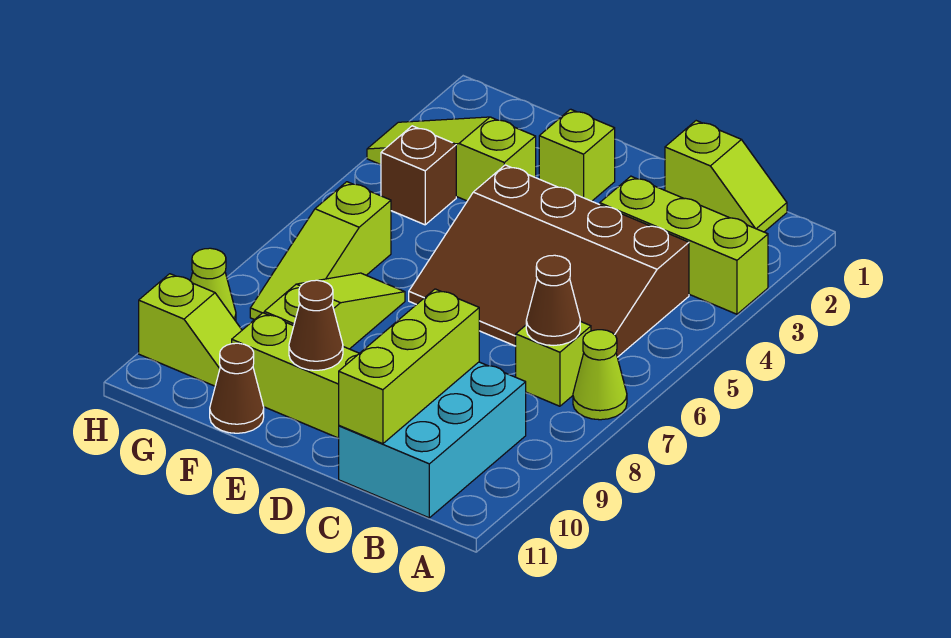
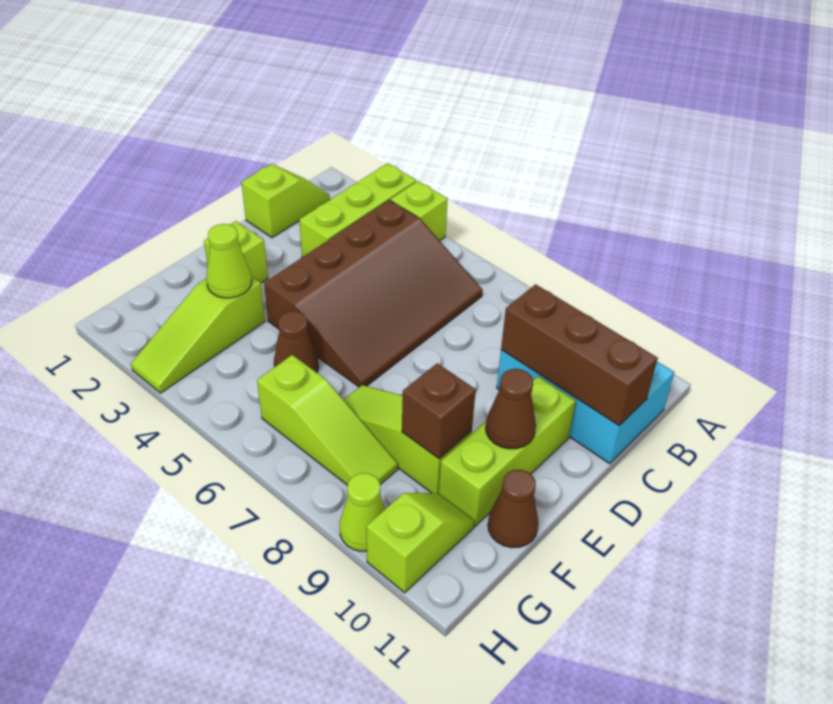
lime cone A7 level 1 -> lime cone F3 level 2
lime brick B7 level 1 -> lime brick A4 level 1
brown cone B7 level 2 -> brown cone F5 level 1
lime brick C9:C11 level 2 -> brown brick C9:C11 level 2
brown brick G4 level 1 -> brown brick F9 level 2

